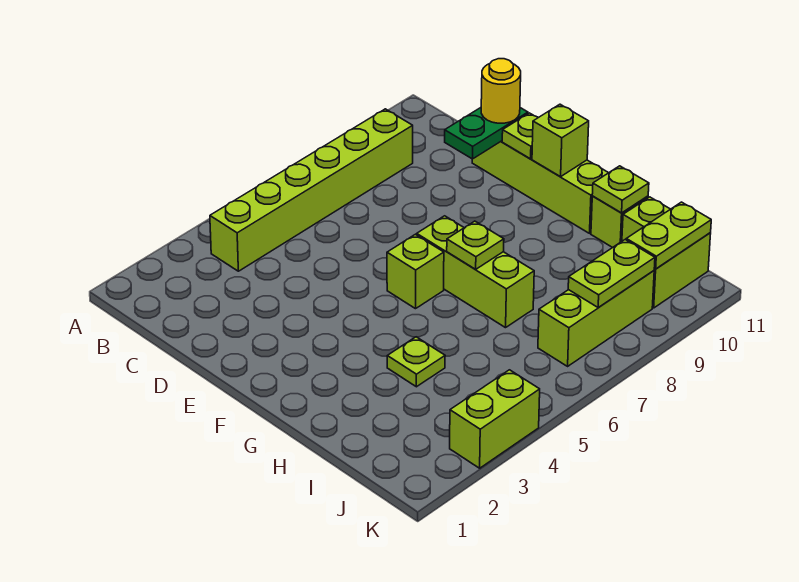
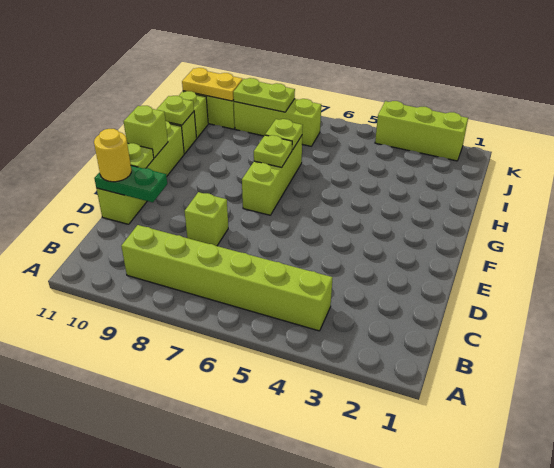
lime brick F6 level 1 -> lime brick D8 level 1
lime plate H4 level 1 -> lime plate H7 level 2
lime plate J10:J11 level 2 -> yellow plate J10:J11 level 2
lime brick K3:K4 level 1 -> lime brick K2:K4 level 1

